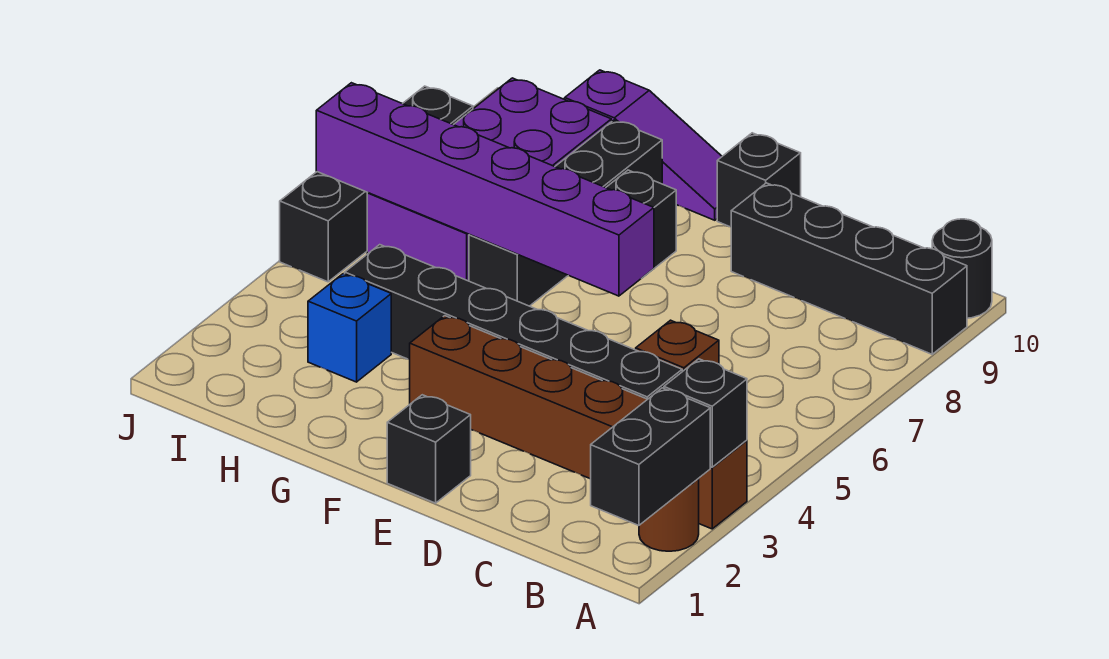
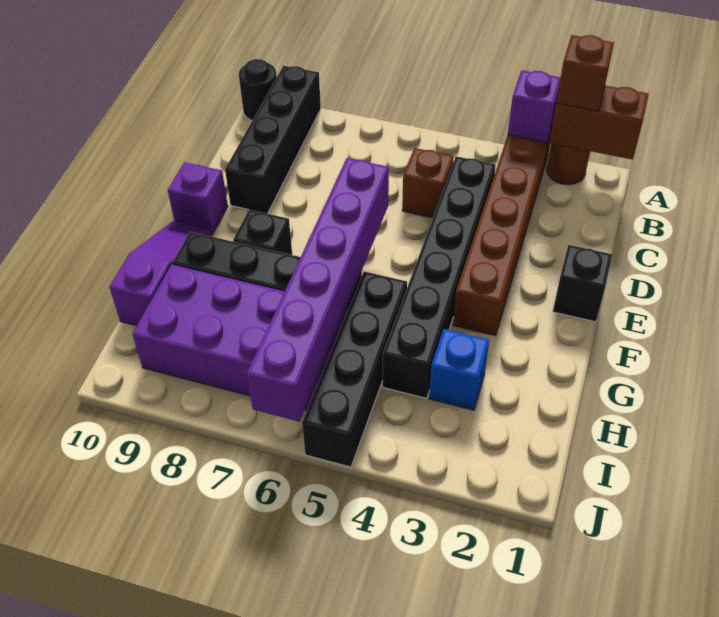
black brick A1:A2 level 2 -> brown brick A1:A2 level 2
none -> brown brick A2 level 3
black brick A3 level 2 -> purple brick A3 level 2
black brick E10 level 1 -> purple brick E10 level 1
black brick J5:J8 level 1 -> black brick G5:J5 level 1

